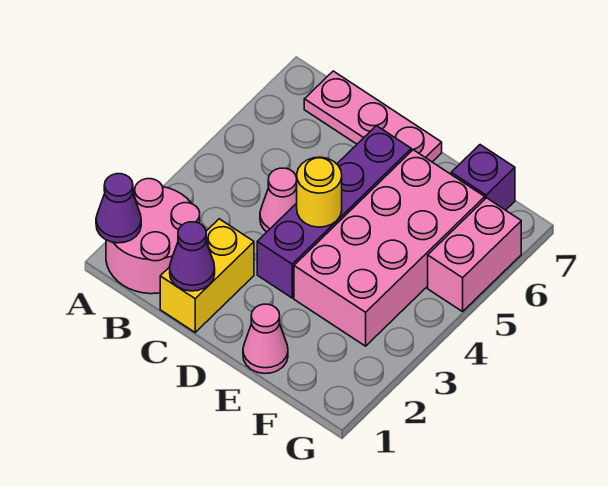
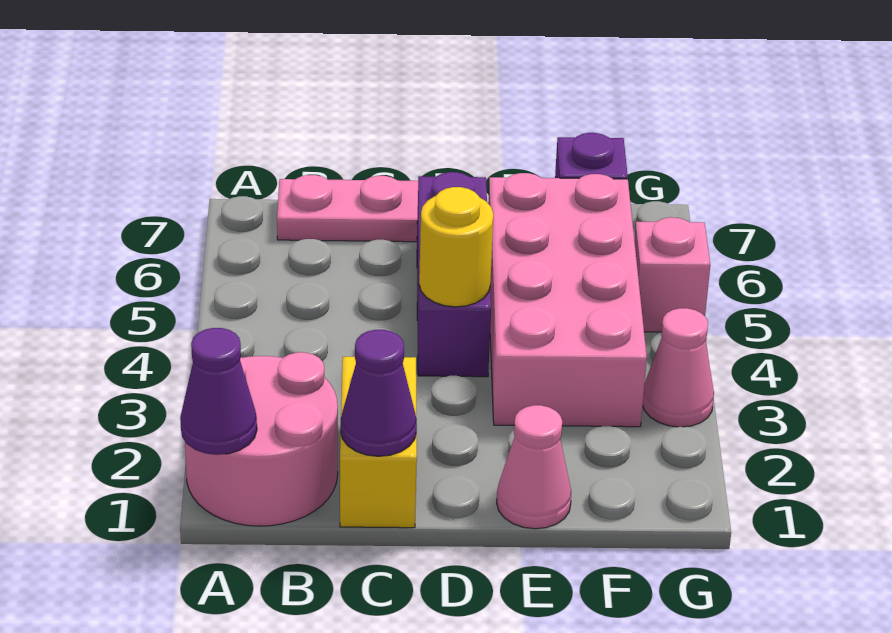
pink cone C4 level 1 -> pink cone G3 level 1
purple brick D3:D6 level 1 -> purple brick D4:D6 level 1
pink brick G5:G6 level 1 -> pink brick G5 level 1

